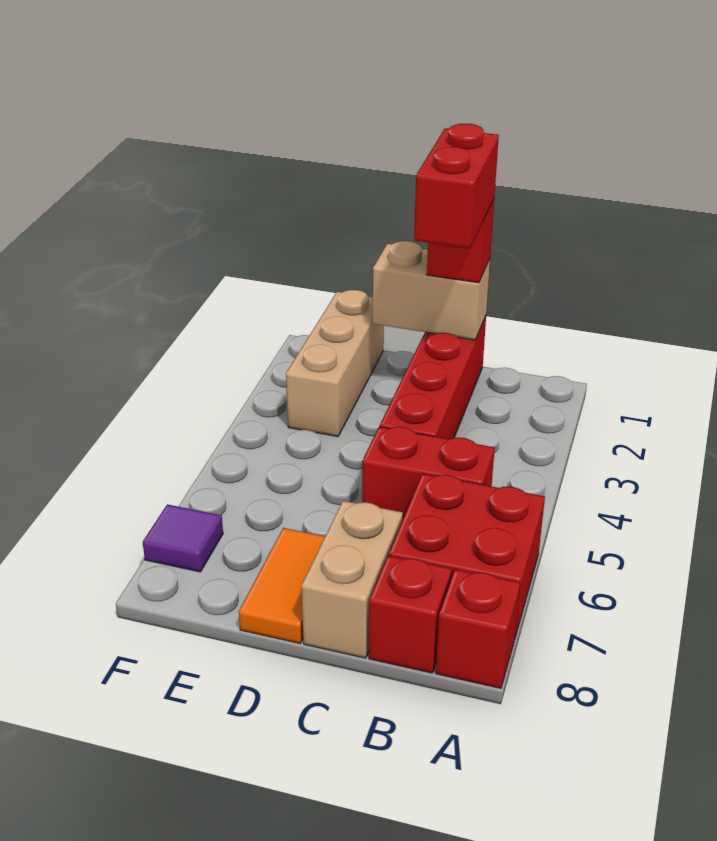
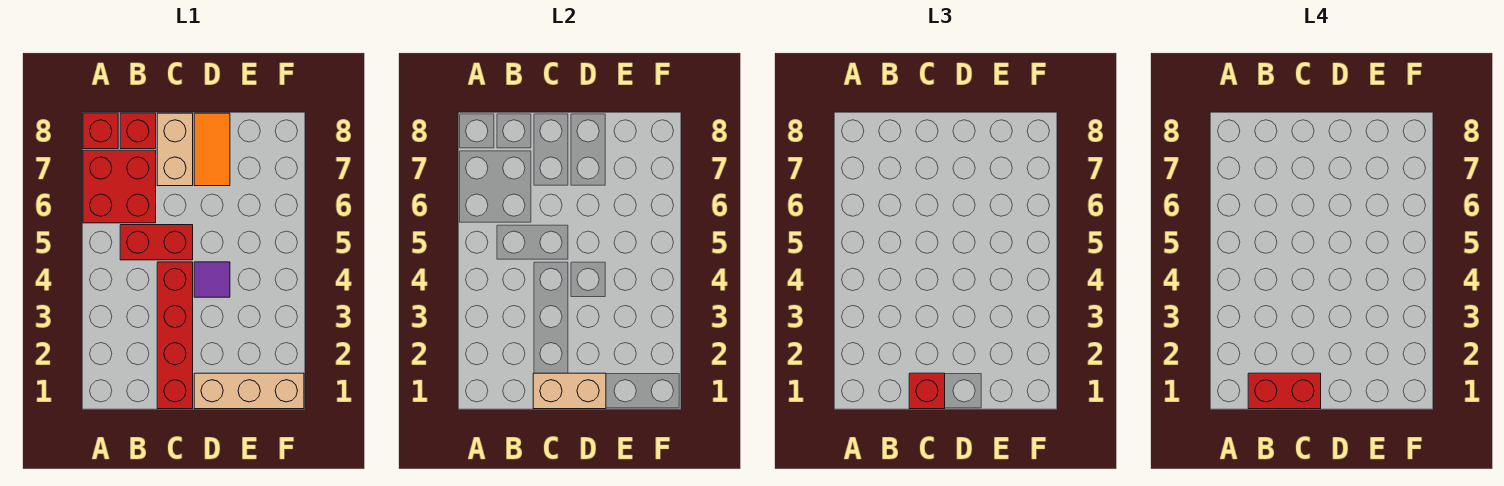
red brick C1:C2 level 4 -> red brick B1:C1 level 4
tan brick E1:E3 level 1 -> tan brick D1:F1 level 1
purple tile F7 level 1 -> purple tile D4 level 1

